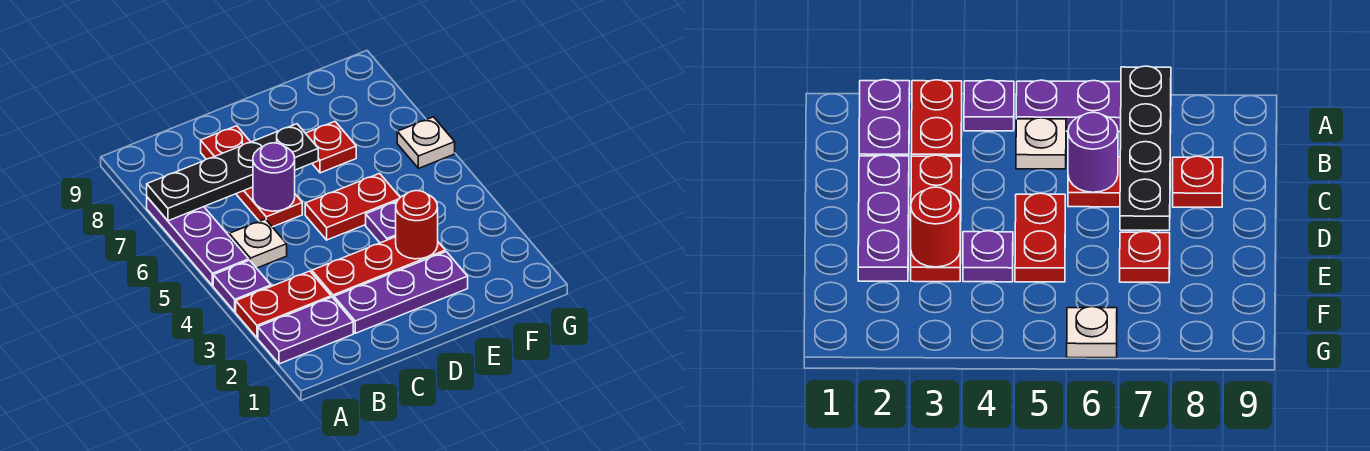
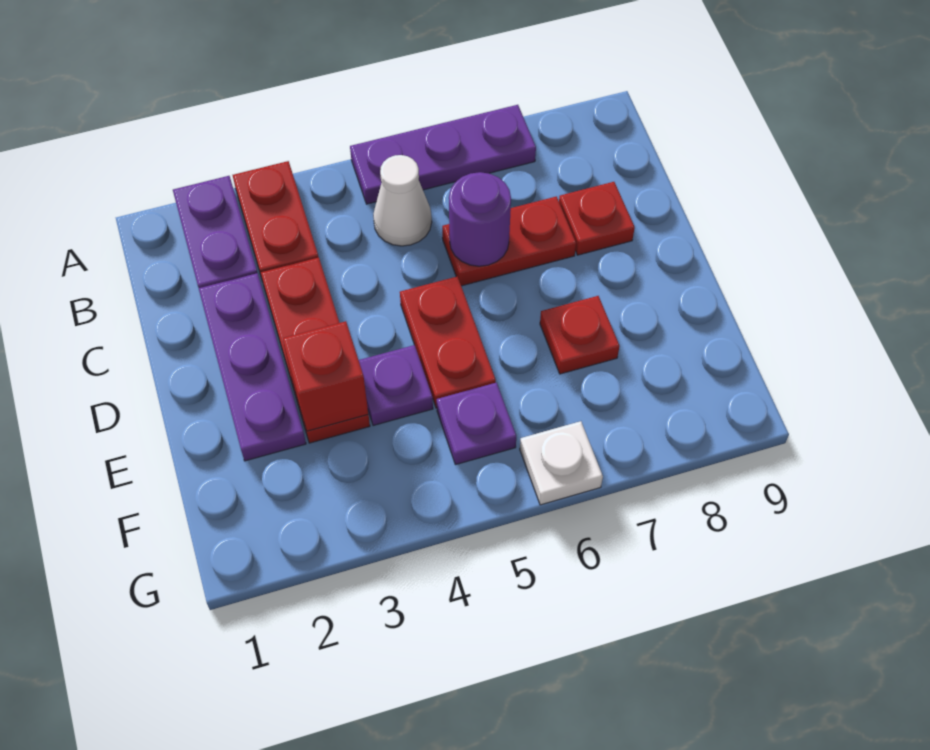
purple plate A4 level 1 -> purple plate F5 level 1
black plate A7:D7 level 2 -> none
white plate B5 level 1 -> white cone B5 level 1
red round brick E3 level 2 -> red brick E3 level 2

